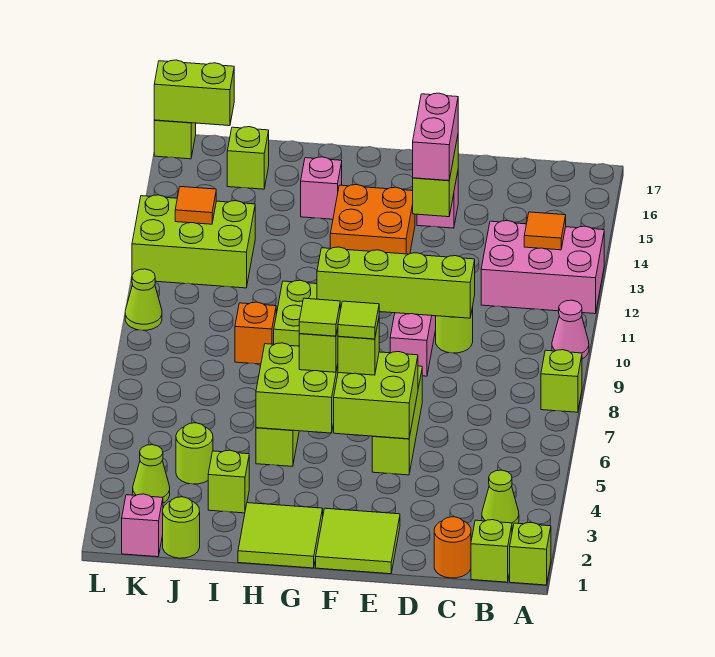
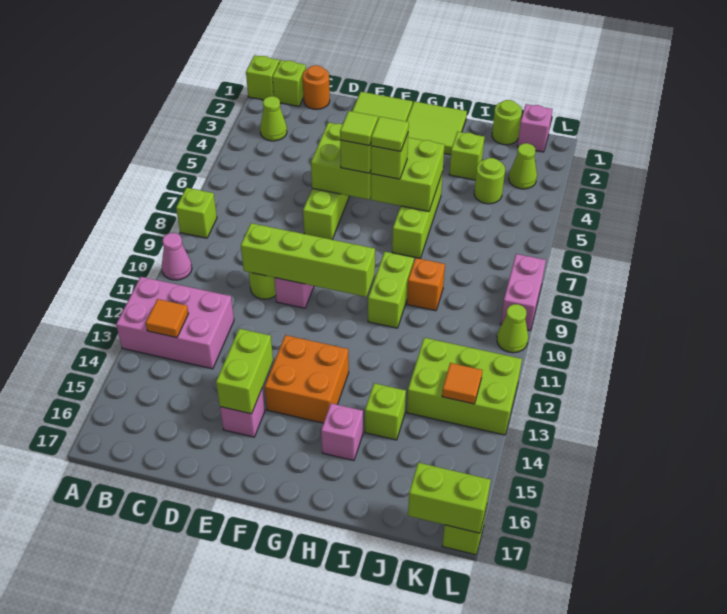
pink brick E14:E15 level 3 -> pink brick L8:L9 level 1
lime brick J16 level 1 -> lime brick I14 level 1

